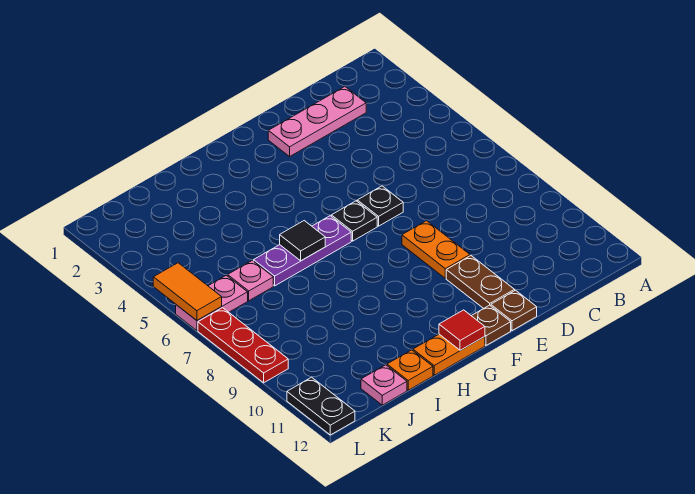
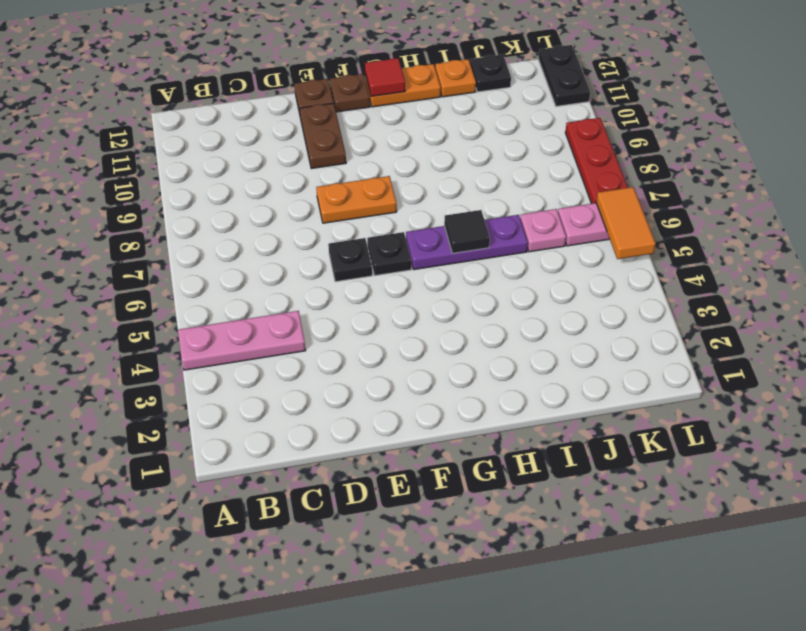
pink plate C2:E2 level 1 -> pink plate A4:C4 level 1
orange plate E8:E9 level 1 -> orange plate E8:F8 level 1
pink plate J12 level 1 -> black plate J12 level 1

